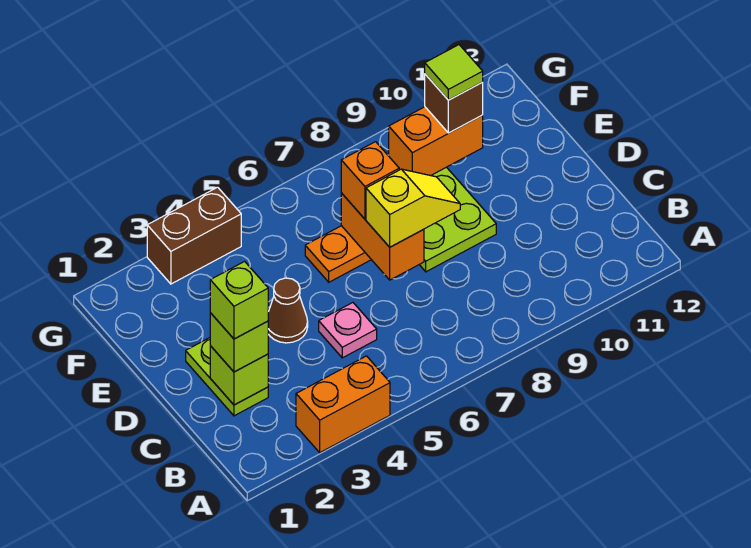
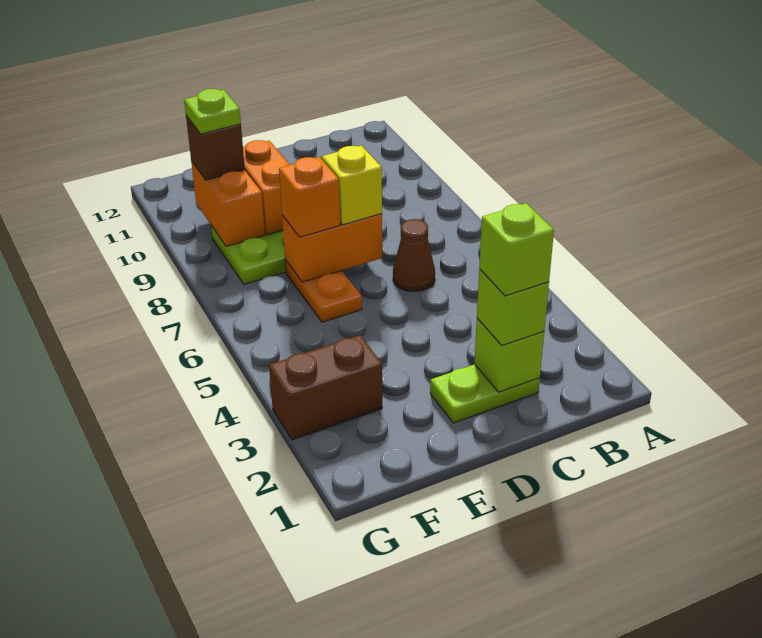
orange brick A3:A4 level 1 -> orange brick E9:E10 level 2
pink plate C5 level 1 -> none
brown cone D4 level 1 -> brown cone C6 level 1
lime tile F10 level 4 -> lime plate F10 level 4
brown brick G3:G4 level 1 -> brown brick F3:G3 level 1

